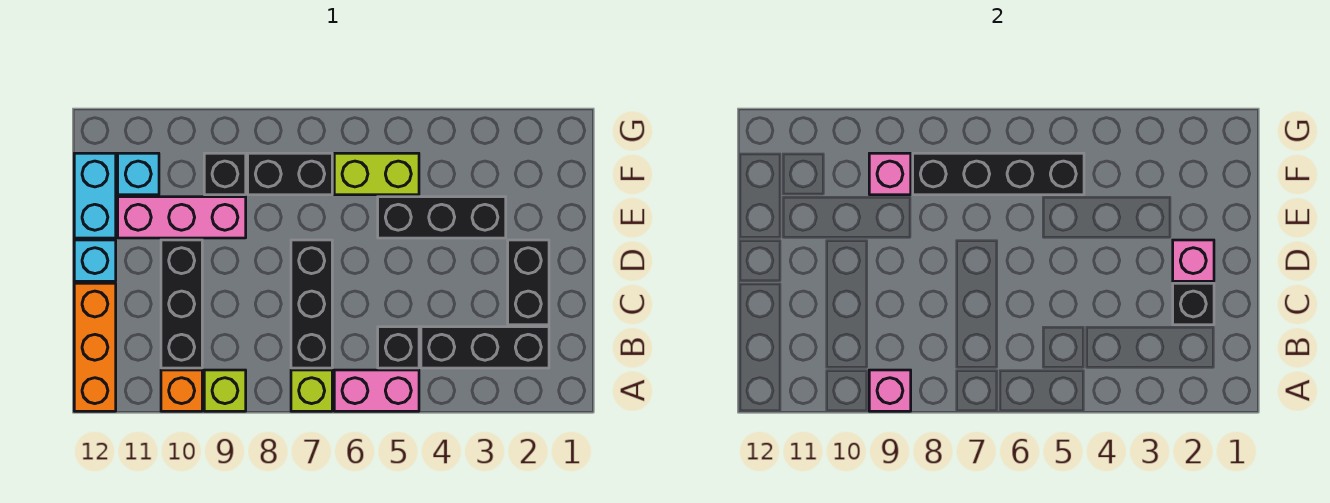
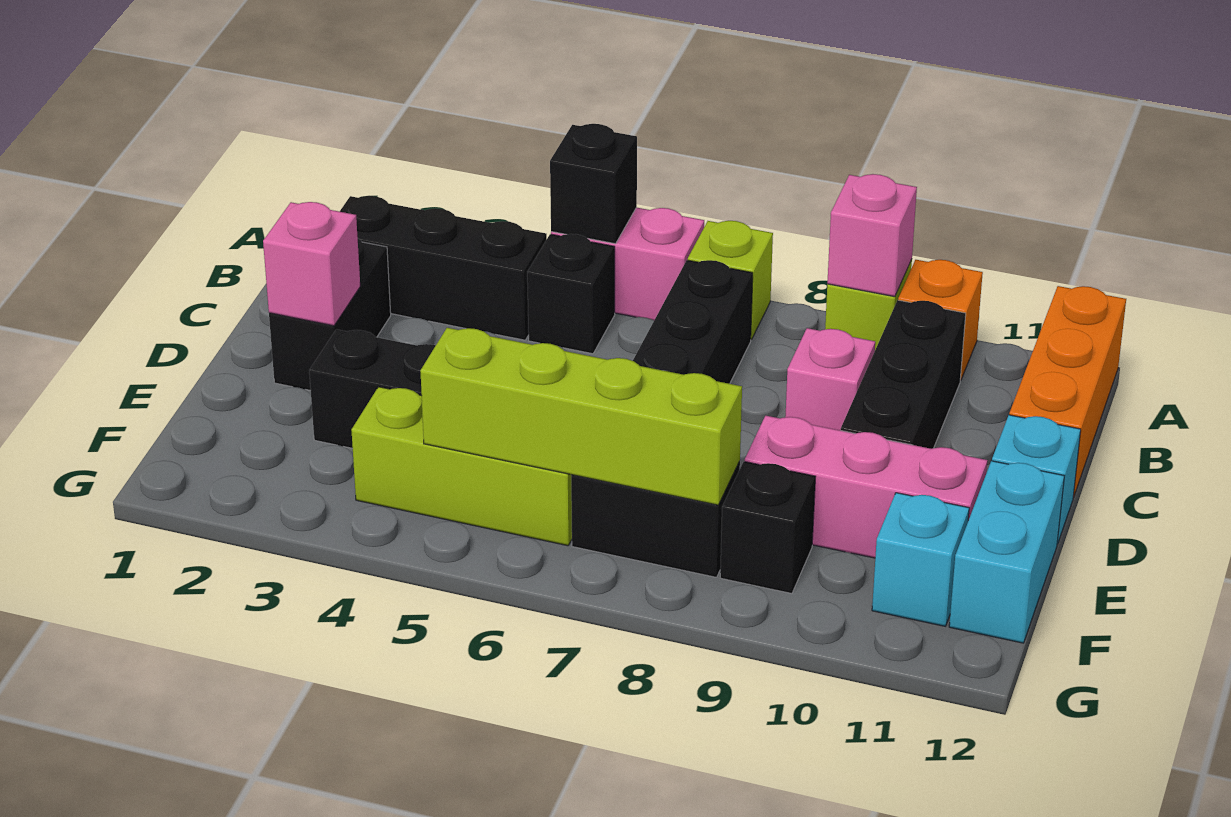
black brick C2 level 2 -> black brick A5 level 2
lime brick F5:F6 level 1 -> lime brick F4:F6 level 1
black brick F5:F8 level 2 -> lime brick F5:F8 level 2
pink brick F9 level 2 -> pink brick C9 level 1

